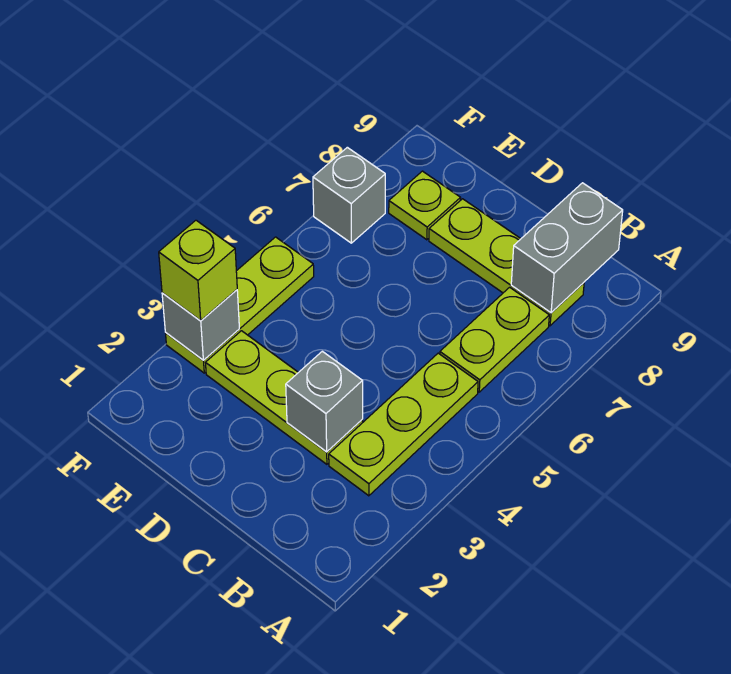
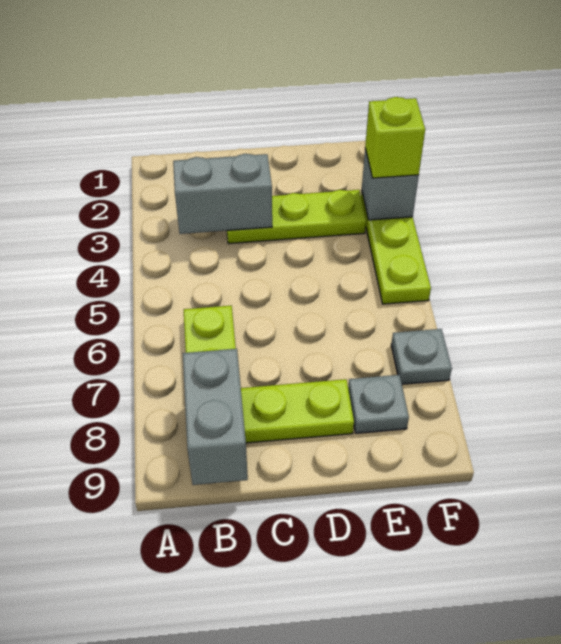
lime plate B3:B5 level 1 -> none
grey brick C3 level 2 -> grey brick B3:C3 level 2
lime plate E8 level 1 -> grey plate E8 level 1
grey brick F7 level 1 -> grey plate F7 level 1

